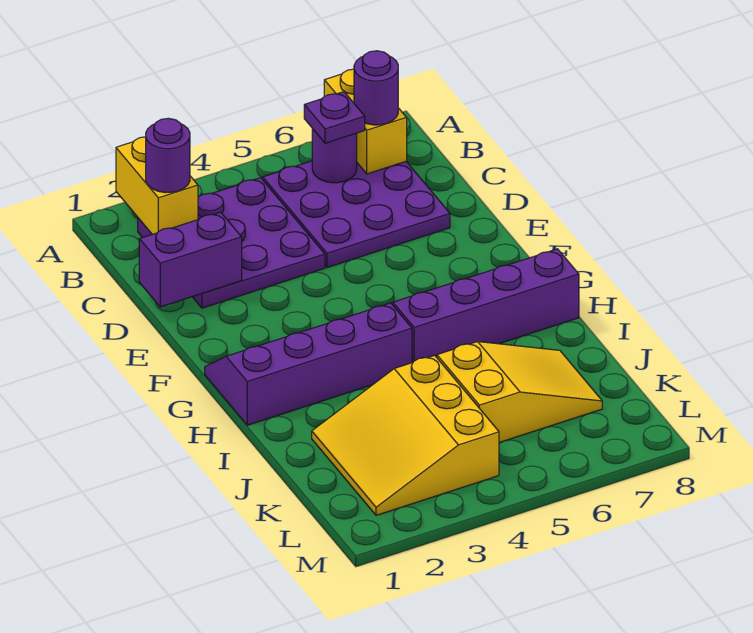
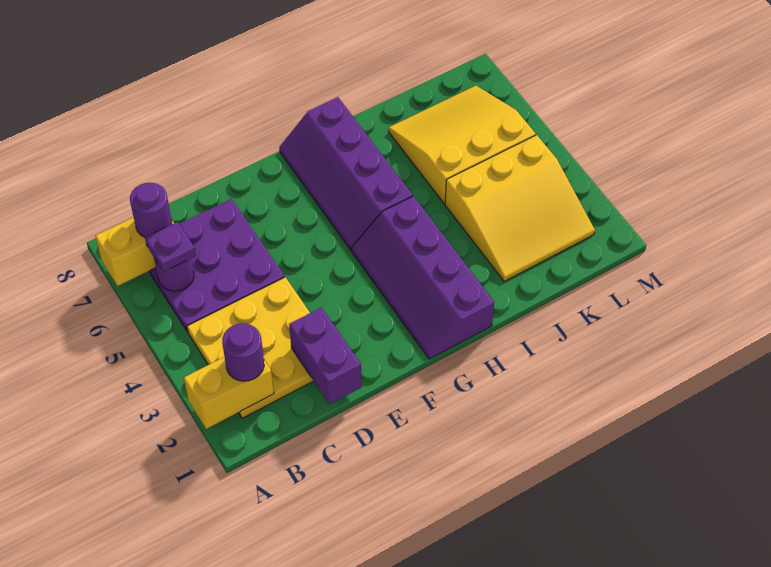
purple plate B2:D4 level 1 -> yellow plate B2:D4 level 1
yellow slope J5:K7 level 1 top 5 -> yellow slope J5:L7 level 1 top 5

